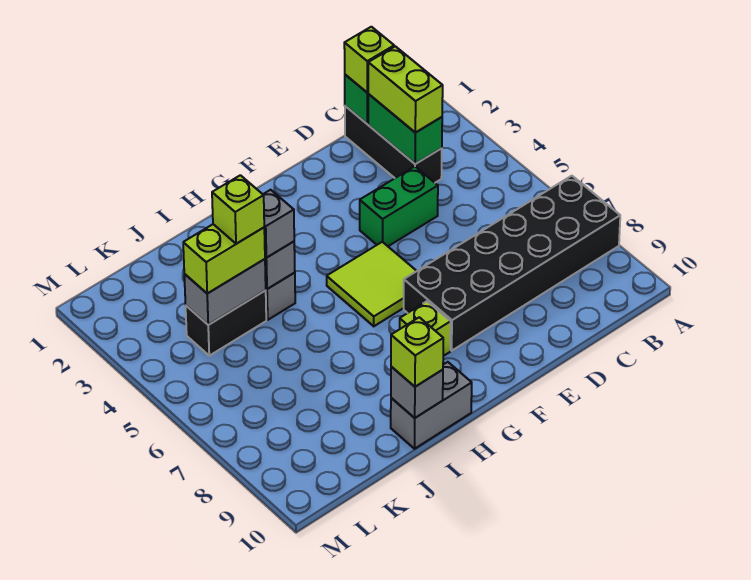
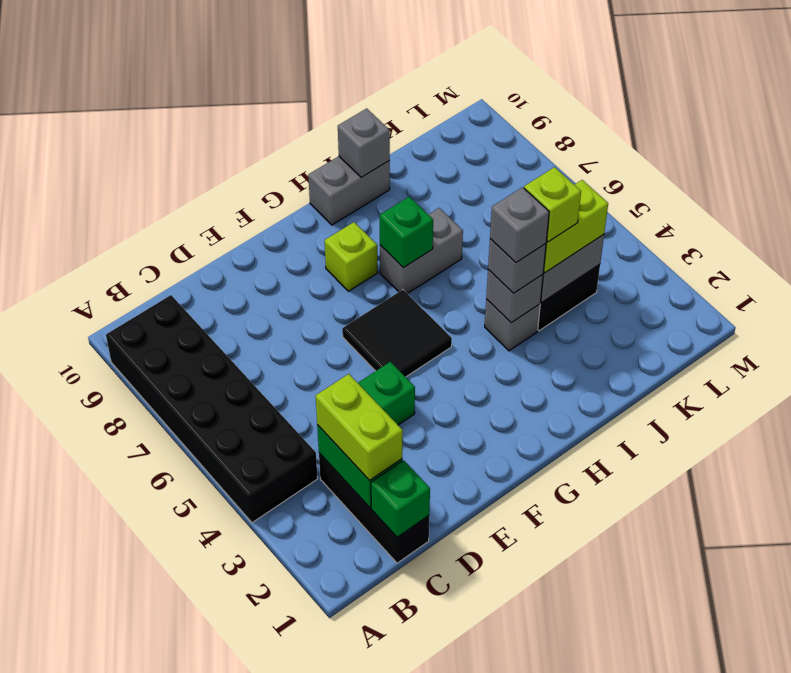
black brick A7:F8 level 1 -> black brick A4:B9 level 1
lime brick C1 level 3 -> none
lime tile F5:G6 level 1 -> black tile F5:G6 level 1
none -> grey brick H7:I7 level 1
none -> green brick H7 level 2
none -> grey brick I4 level 4
lime brick I10 level 3 -> none

